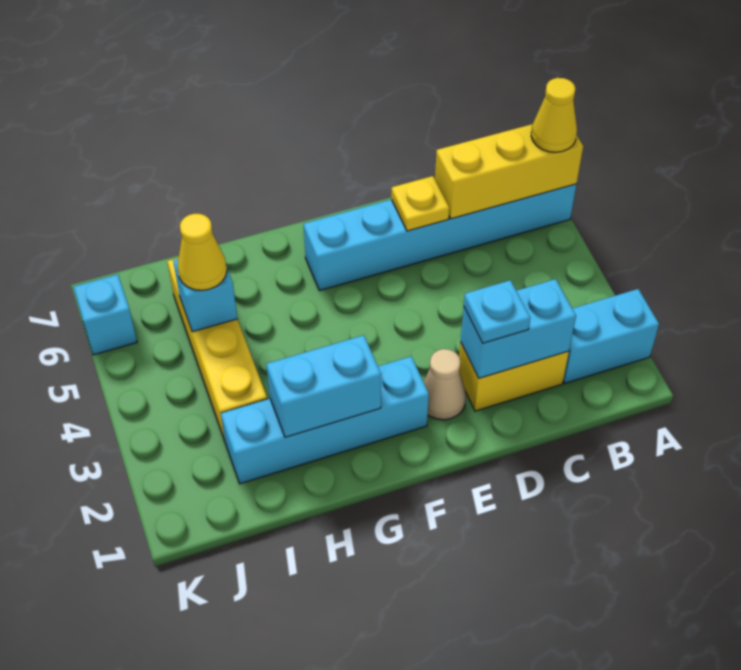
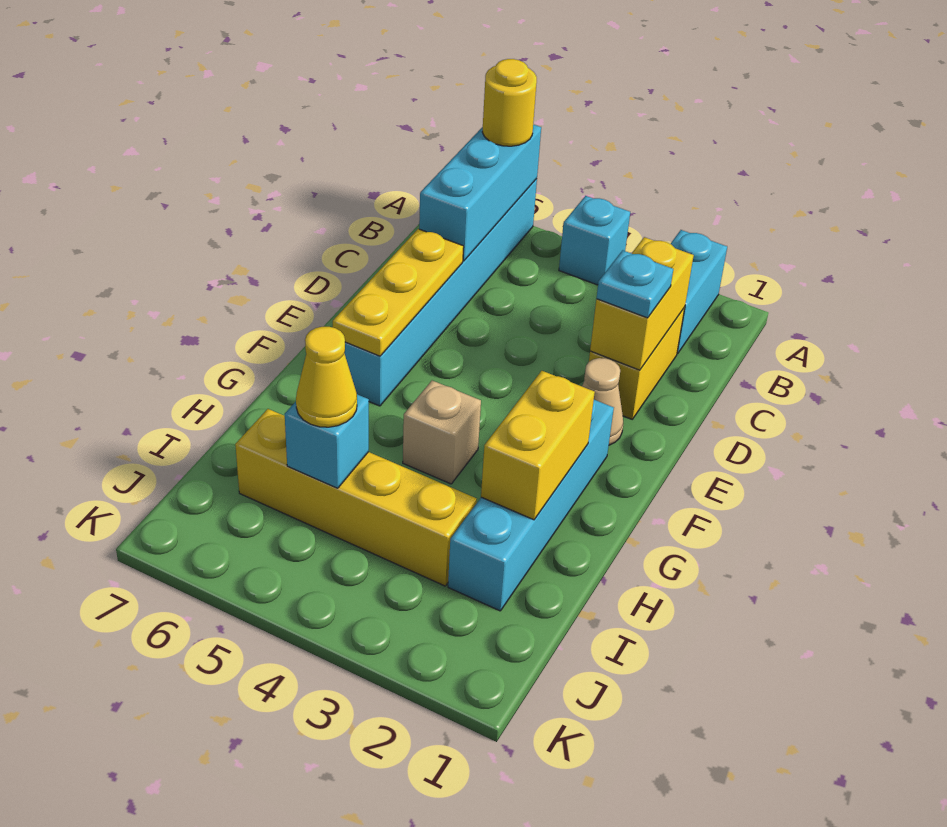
yellow brick A6:C6 level 2 -> cyan brick A6:C6 level 2
yellow cone A6 level 3 -> yellow round brick A6 level 3
cyan brick C2:D2 level 2 -> yellow brick C2:D2 level 2
yellow plate D6 level 2 -> yellow plate D6:F6 level 2
cyan brick G2:H2 level 2 -> yellow brick G2:H2 level 2
none -> tan brick G4 level 1
cyan brick K6 level 1 -> cyan brick A4 level 1

